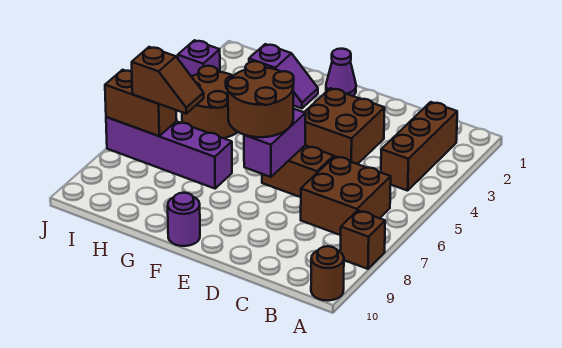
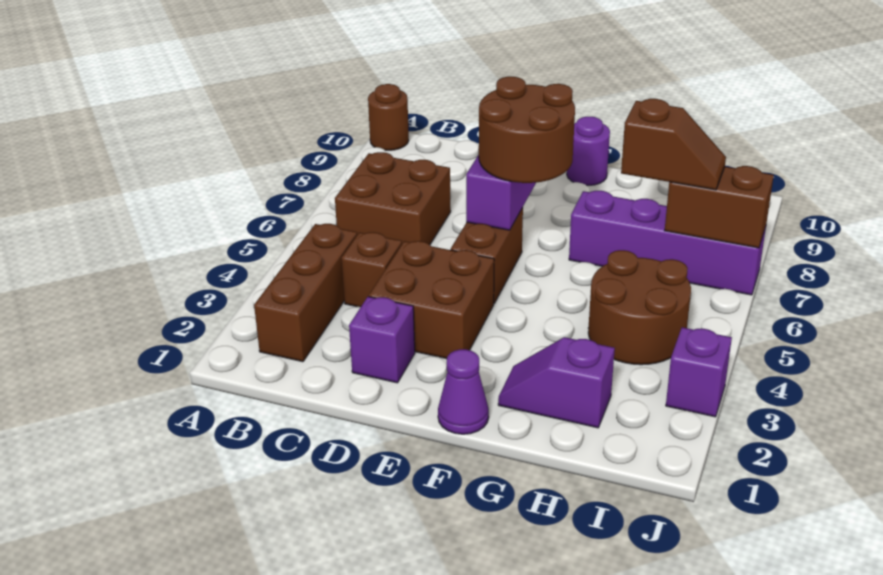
brown brick A8 level 1 -> brown brick C4 level 1
none -> purple brick D2 level 1
brown brick D6:E6 level 1 -> brown brick E5:E6 level 1
brown slope H7:I7 level 3 top I -> brown slope H7:I7 level 3 top H

